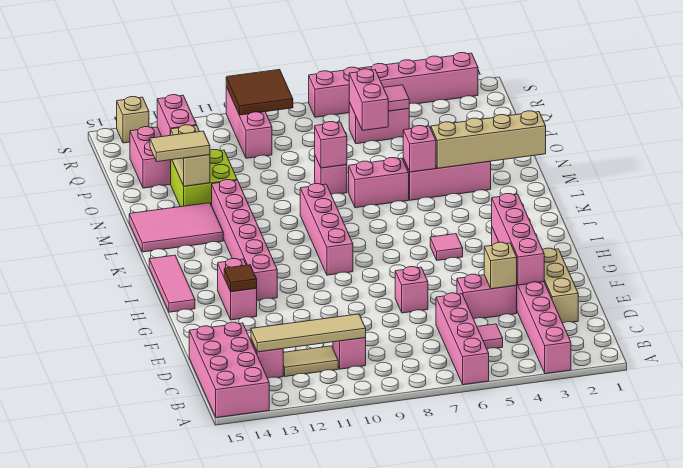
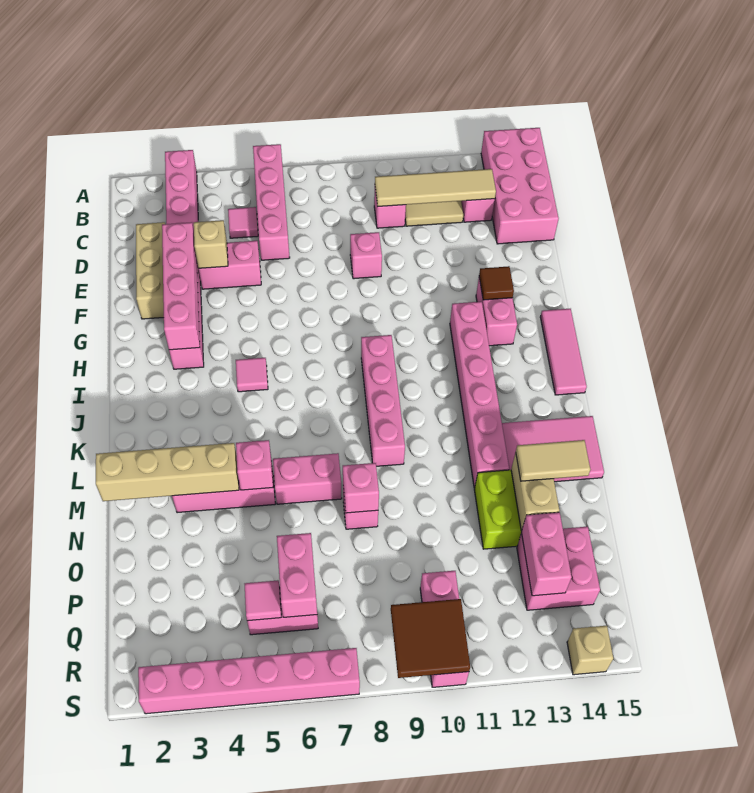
pink brick F7 level 1 -> pink brick E9 level 1

